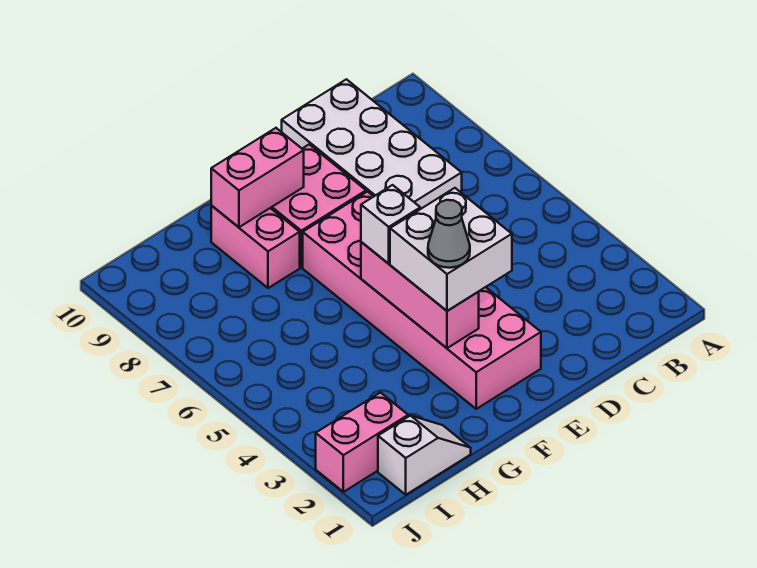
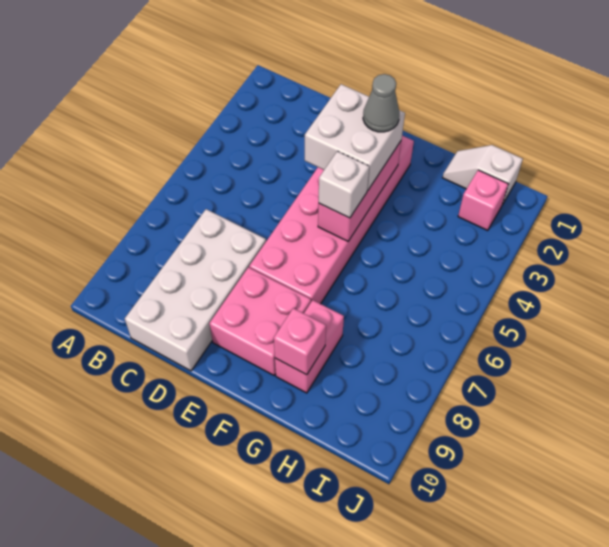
pink brick F9:G9 level 2 -> pink brick G9 level 2
pink brick I2:J2 level 1 -> pink brick I2 level 1

